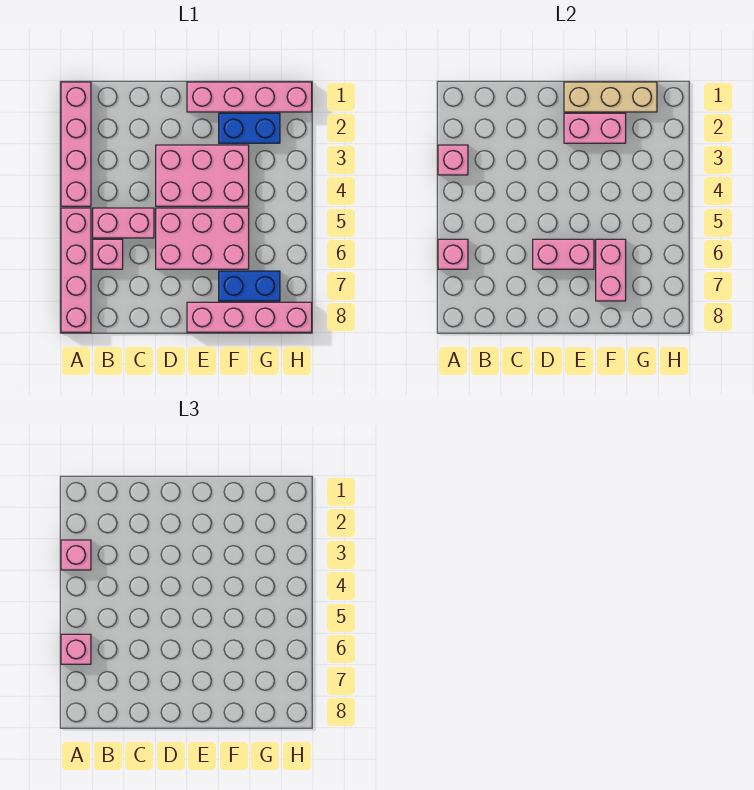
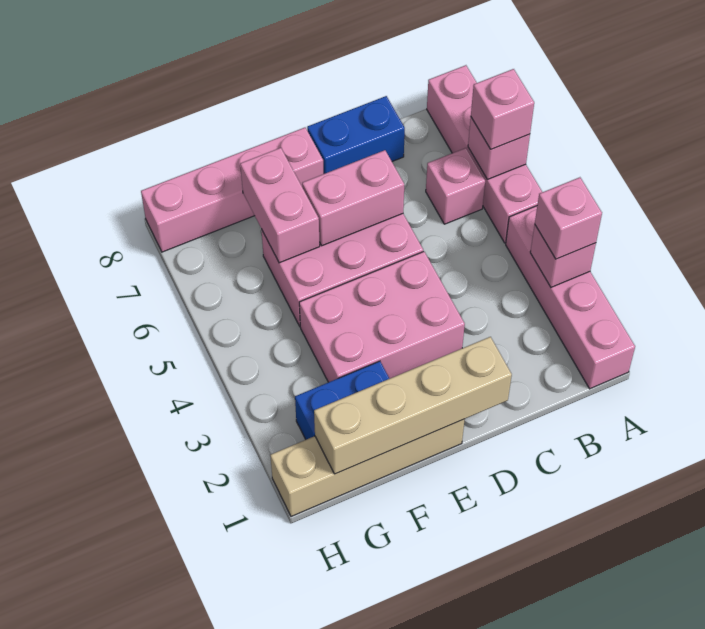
pink brick B5:C5 level 1 -> none
pink brick E1:H1 level 1 -> tan brick E1:H1 level 1
tan brick E1:G1 level 2 -> tan brick D1:G1 level 2
pink brick E2:F2 level 2 -> none
blue brick F7:G7 level 1 -> blue brick C8:D8 level 1

